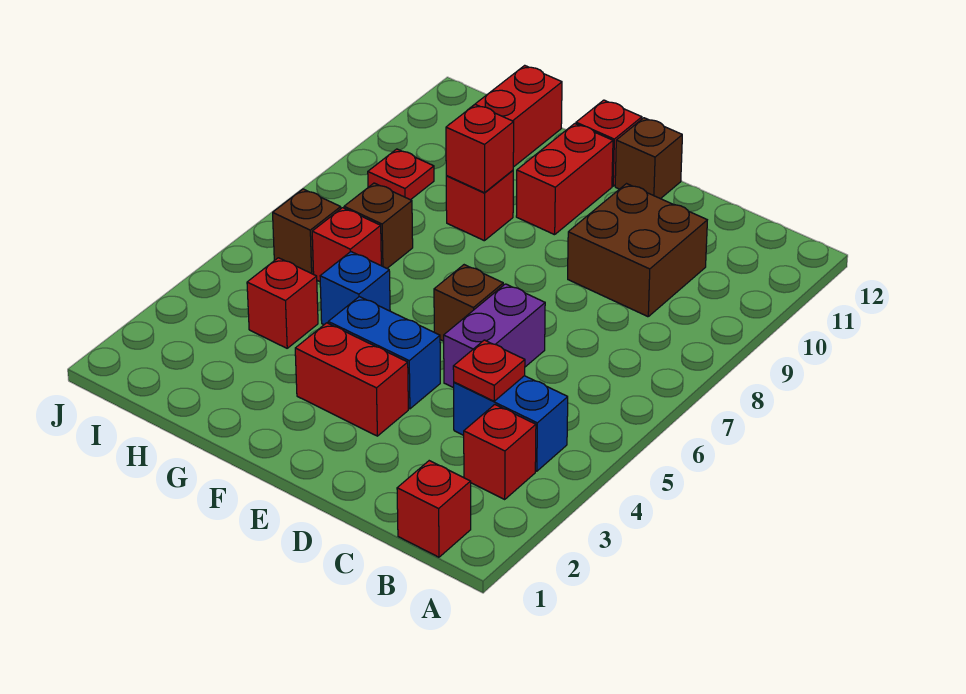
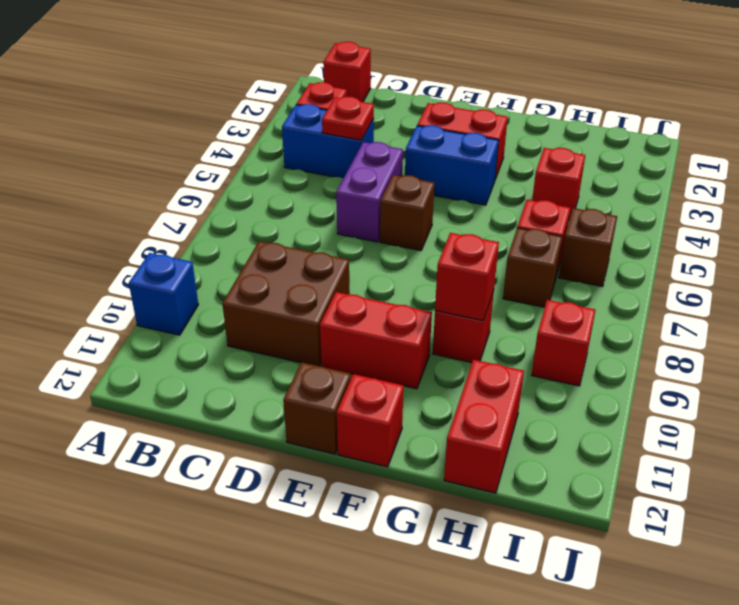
red brick F10:F11 level 1 -> red brick E10:F10 level 1
blue brick G5 level 1 -> blue brick A10 level 1
red plate I9 level 1 -> red brick I9 level 1

